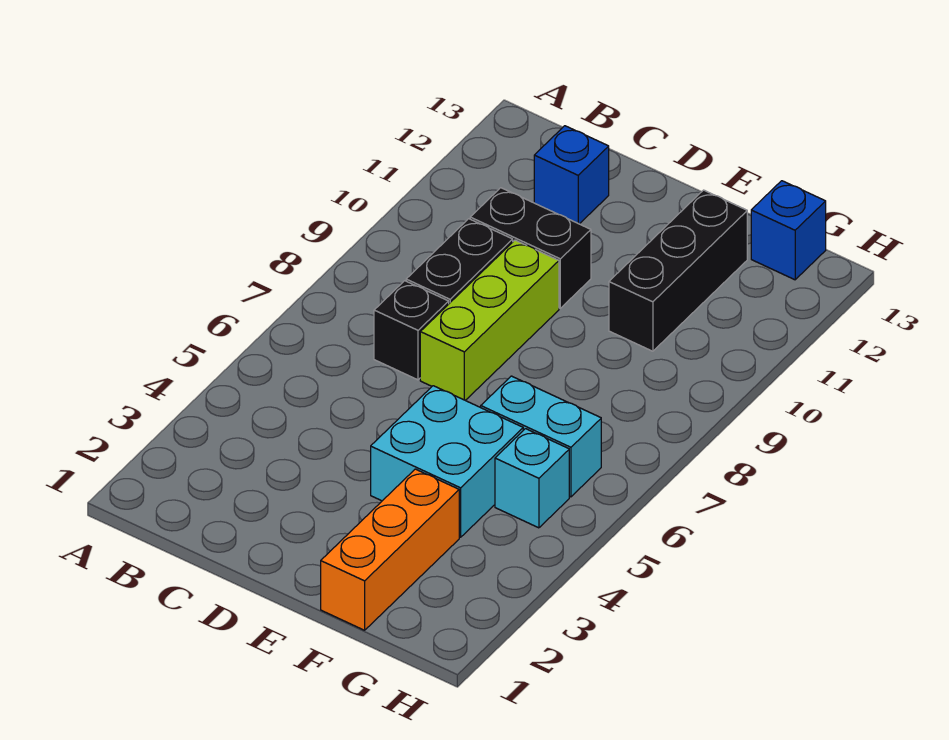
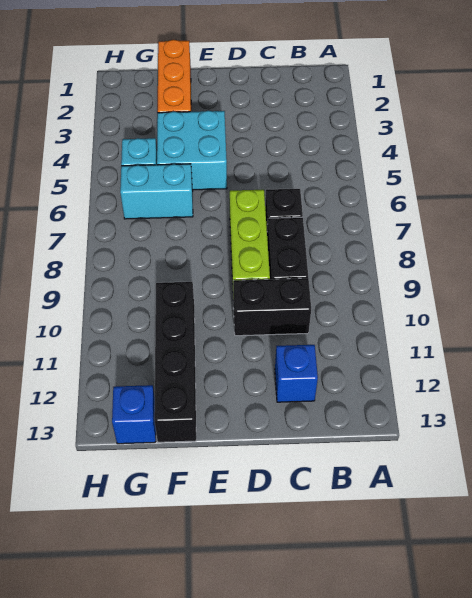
black brick F10:F12 level 1 -> black brick F10:F13 level 1

